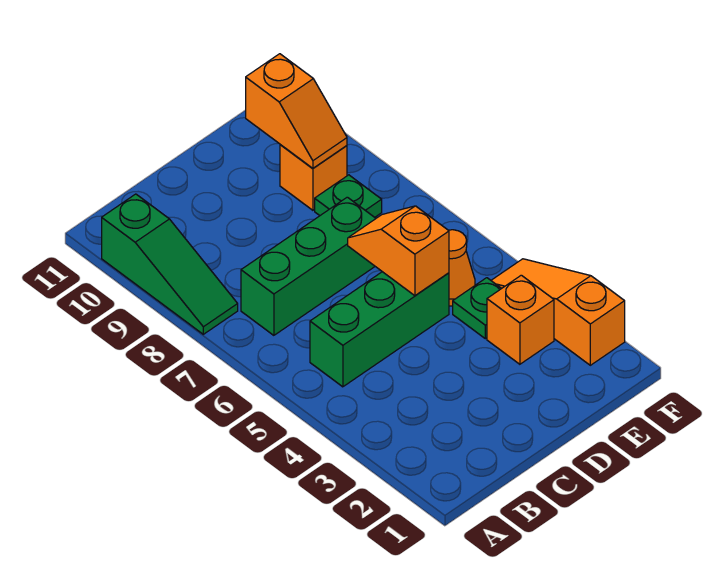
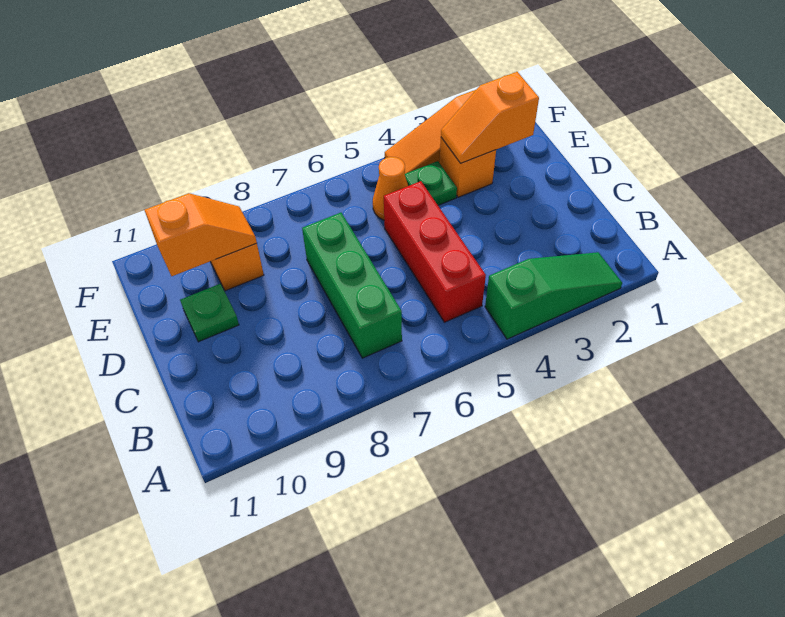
green slope A8:A10 level 1 top 10 -> green slope A2:A4 level 1 top 4
green brick B5:D5 level 1 -> red brick B5:D5 level 1
orange slope D5:D6 level 2 top 5 -> orange slope E2:E3 level 2 top 2
green plate E8 level 1 -> green plate D10 level 1

